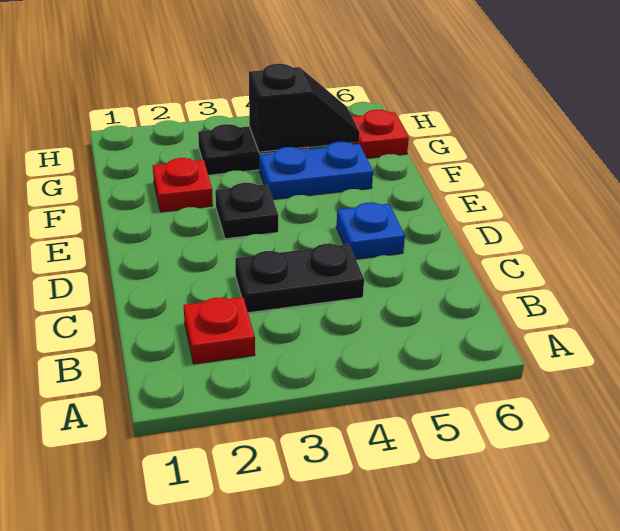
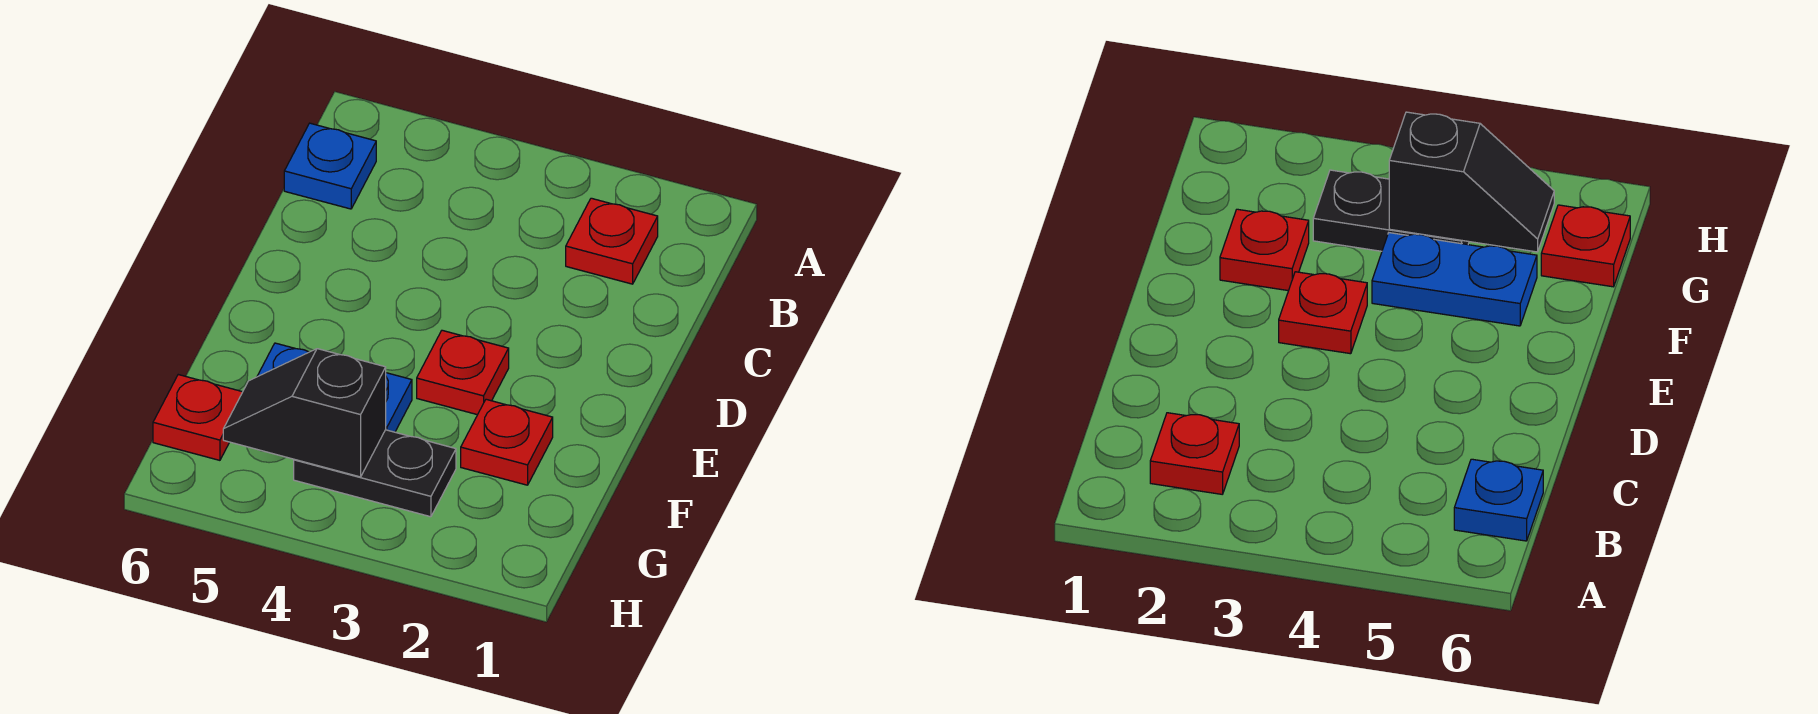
black plate C3:C4 level 1 -> none
blue plate D5 level 1 -> blue plate B6 level 1
black plate E3 level 1 -> red plate E3 level 1

